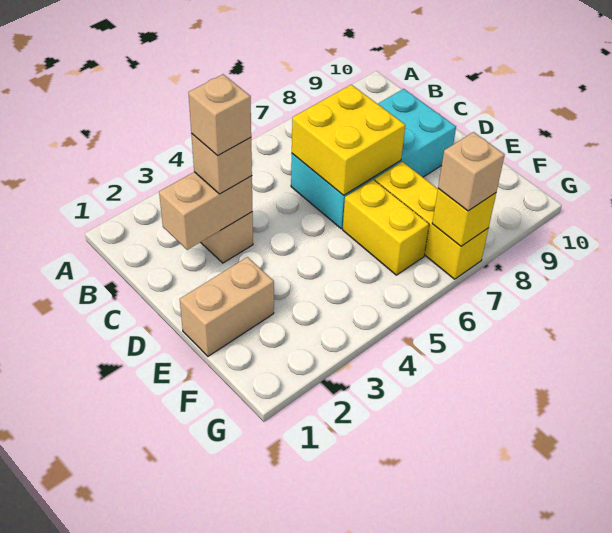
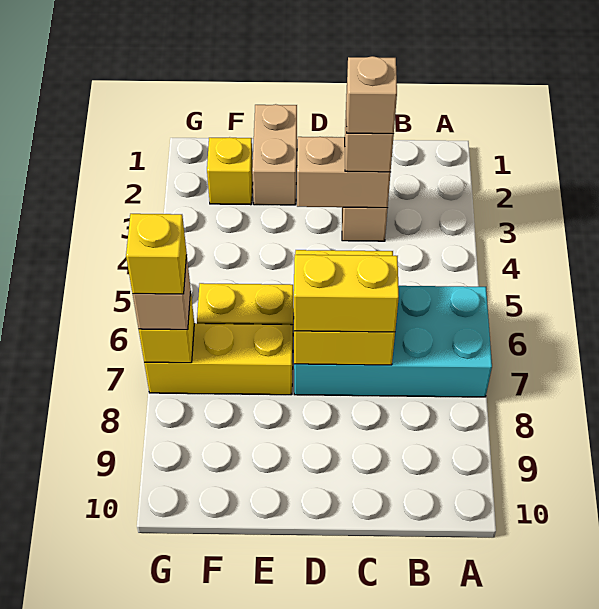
tan brick C2:C3 level 2 -> tan brick C3:D3 level 2
cyan brick C6:D9 level 1 -> cyan brick A6:D7 level 1
none -> yellow brick C7:D7 level 3
none -> yellow brick F2 level 1
none -> yellow brick G7 level 4

